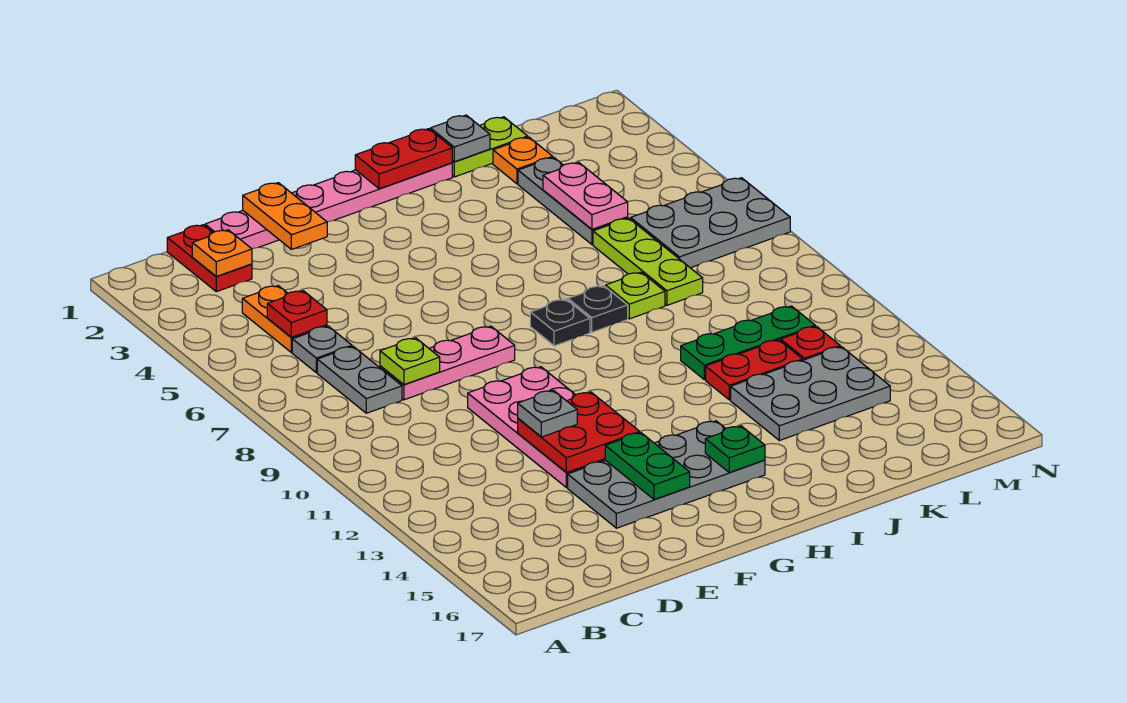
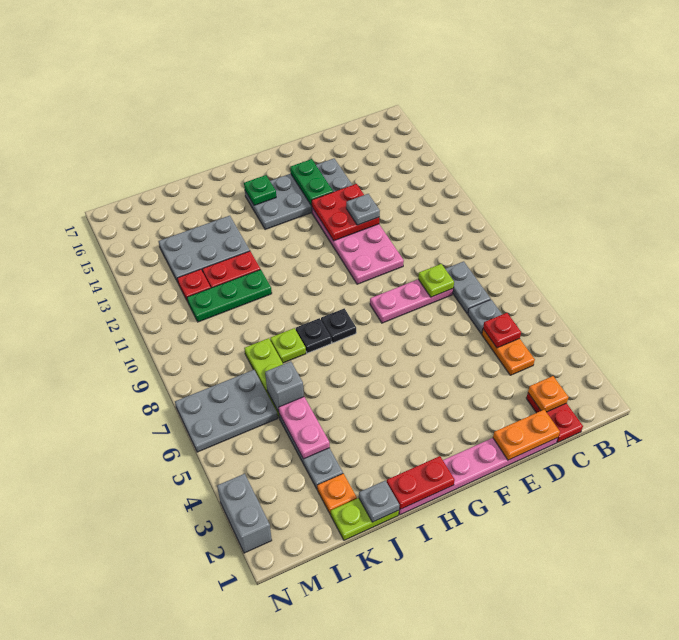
orange plate E1:E2 level 2 -> orange plate D1:E1 level 2
none -> grey brick K6 level 2
none -> grey brick N2:N3 level 1

